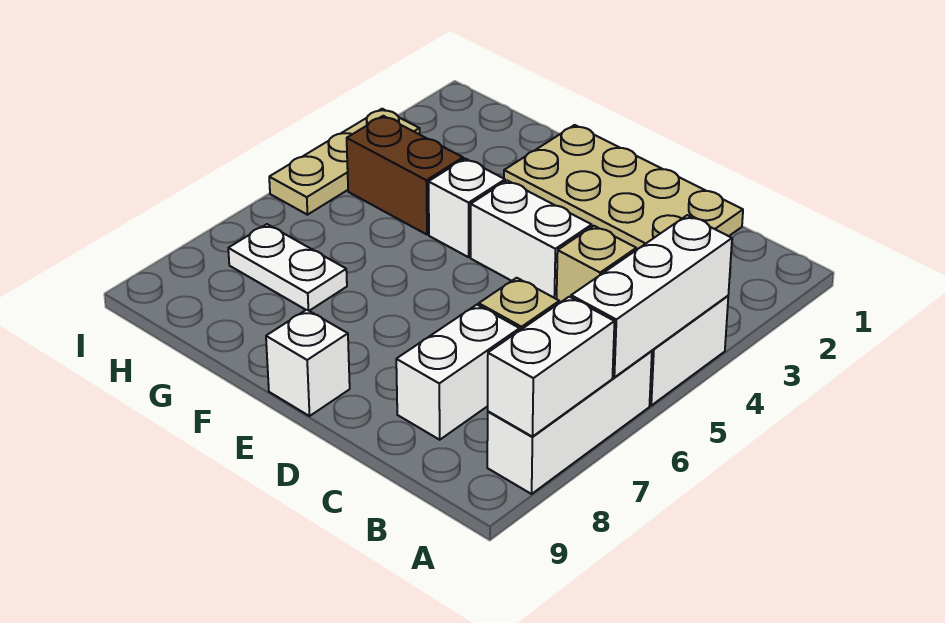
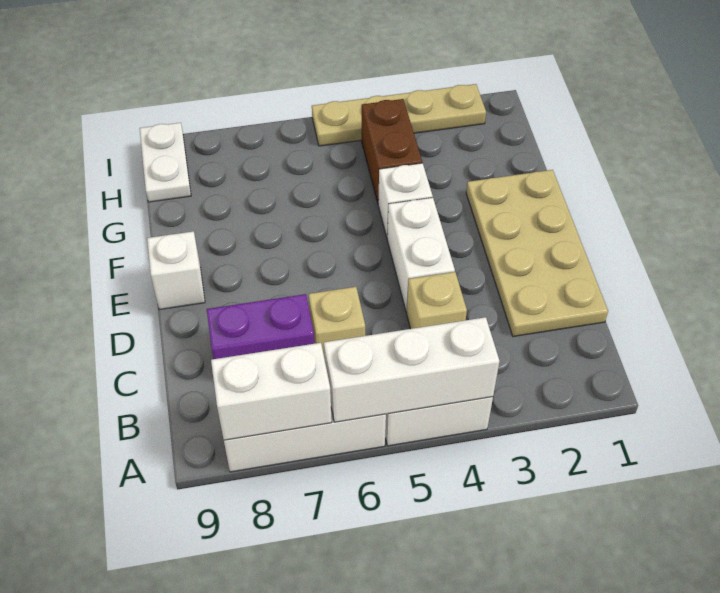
white brick C7:C8 level 1 -> purple brick C7:C8 level 1
white plate G7:H7 level 1 -> white plate H9:I9 level 1
tan plate I3:I5 level 1 -> tan plate I2:I5 level 1

